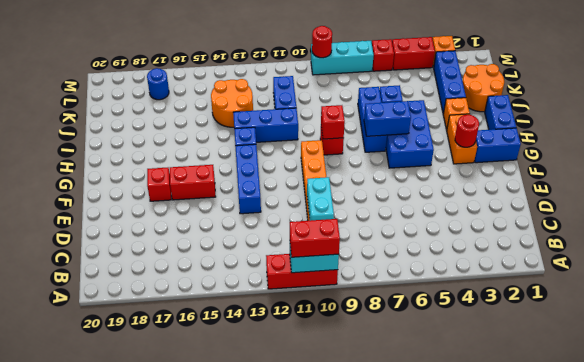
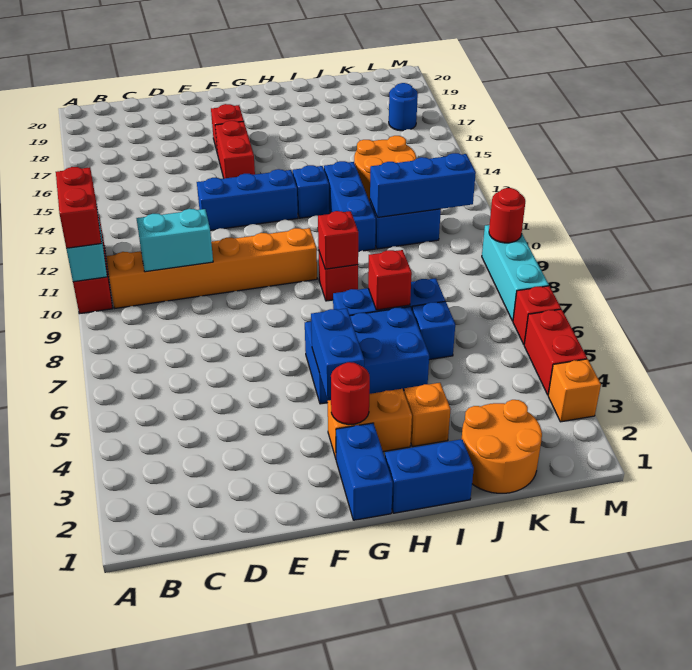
blue brick H6:H7 level 2 -> blue brick G4:G5 level 2
none -> red brick I7 level 2
blue brick J3:L3 level 1 -> blue brick J11:L11 level 2

